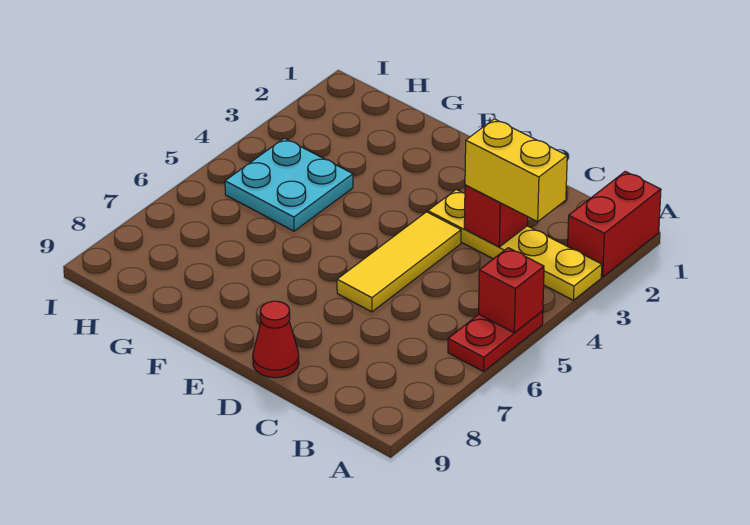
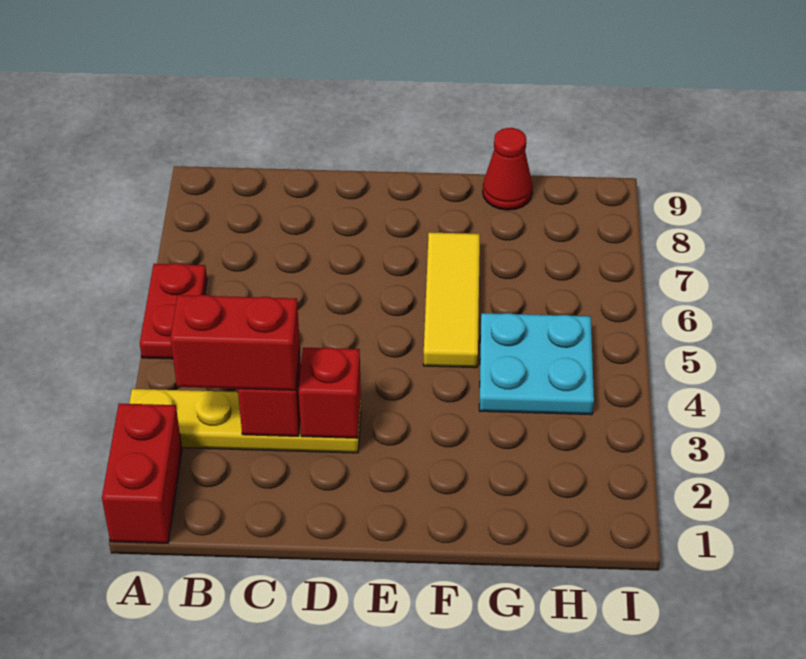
red brick A5 level 2 -> red brick D3 level 2
yellow brick B3:C3 level 3 -> red brick B3:C3 level 3
yellow tile D4:D6 level 1 -> yellow tile F5:F7 level 1
red cone D9 level 1 -> red cone G9 level 1

